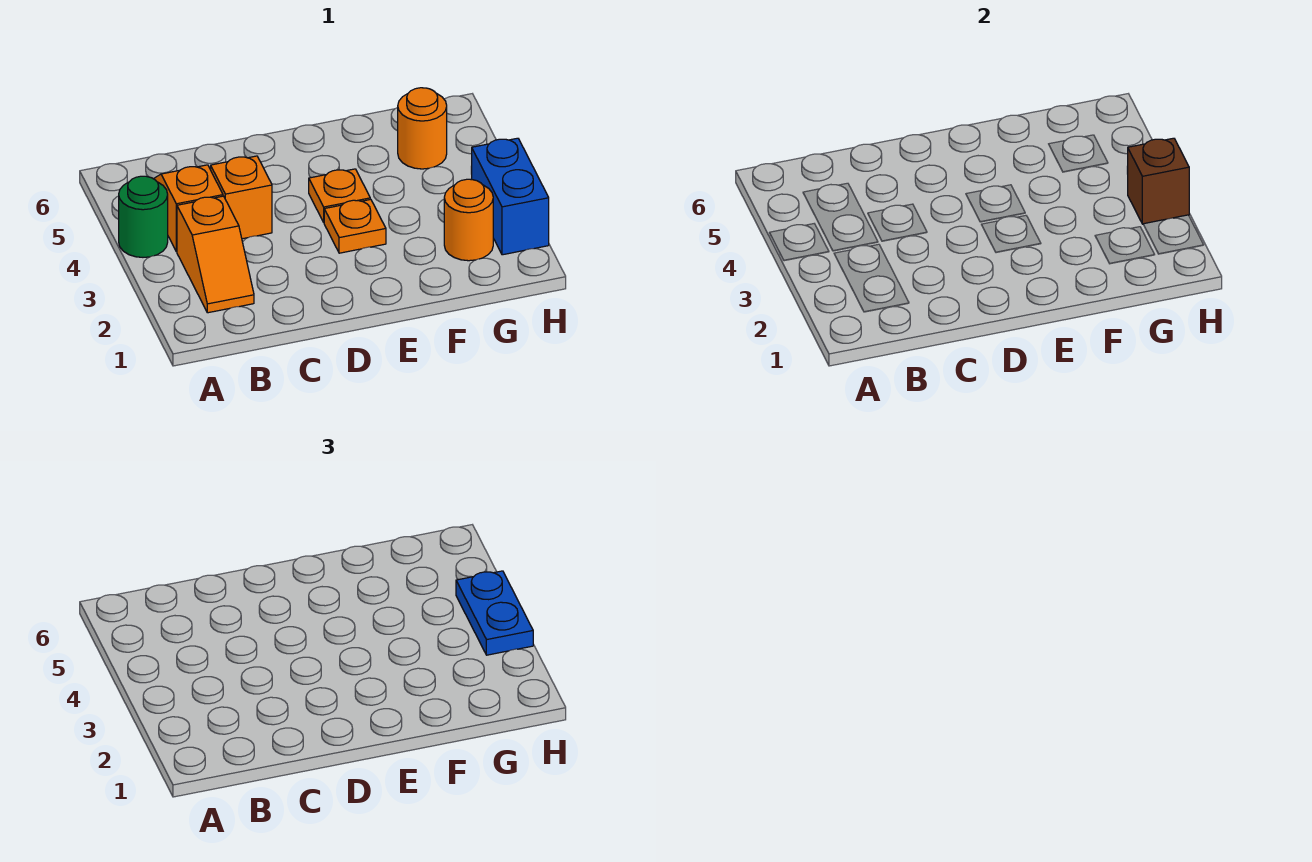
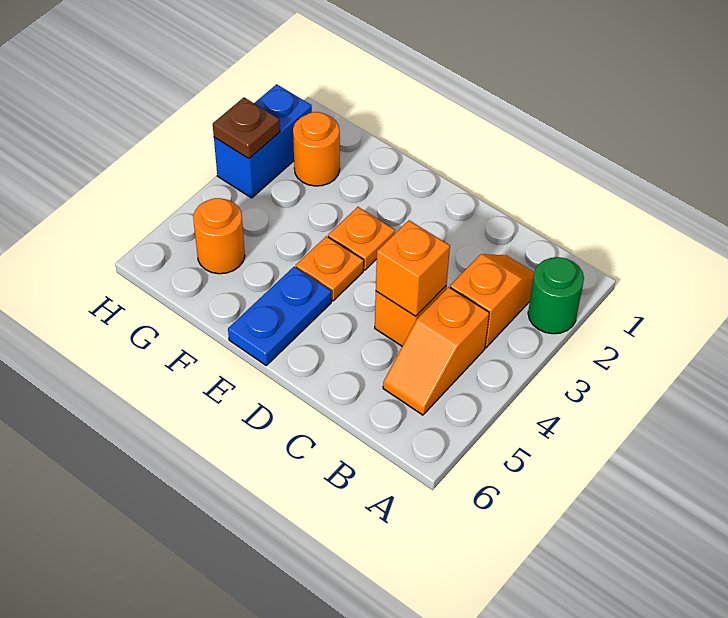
green round brick A4 level 1 -> green round brick A2 level 1
none -> orange brick C4 level 2
brown brick H3 level 2 -> brown plate H3 level 2
blue plate H3:H4 level 3 -> blue plate E5:E6 level 1

